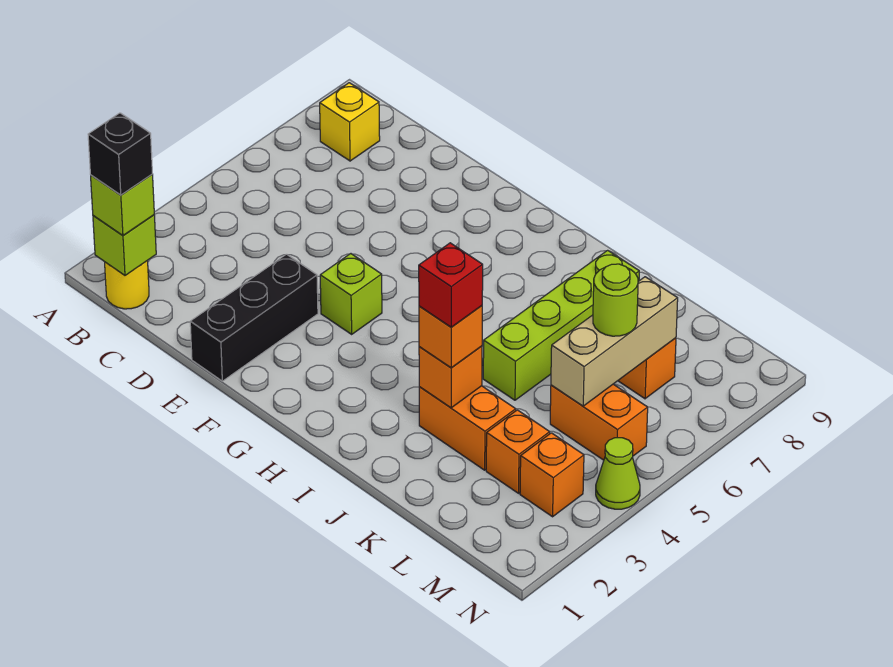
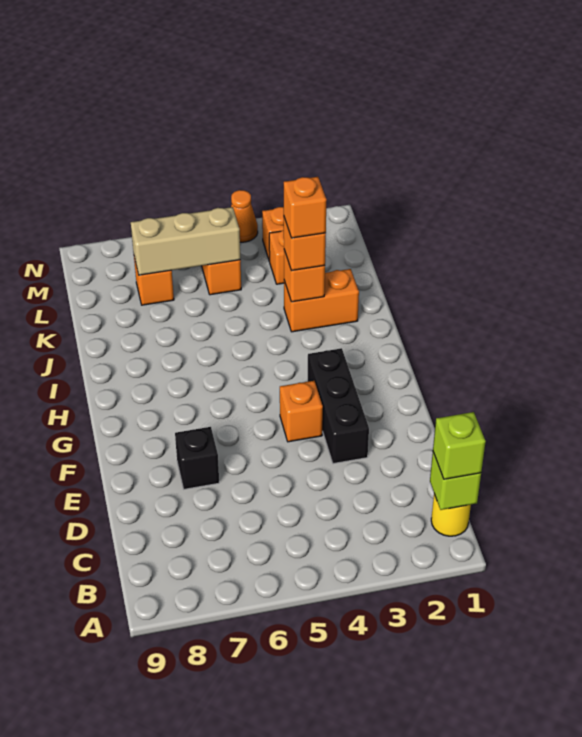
black brick B1 level 4 -> black brick E7 level 1
yellow brick B8 level 1 -> none
black brick E1:E3 level 1 -> black brick E3:G3 level 1
lime brick F4 level 1 -> orange brick F4 level 1
orange brick J3:K3 level 1 -> orange brick J2:J3 level 1
red brick J3 level 4 -> orange brick J3 level 4
lime brick J5:J8 level 1 -> none
lime round brick L6 level 3 -> none
lime cone N4 level 1 -> orange cone N4 level 1

